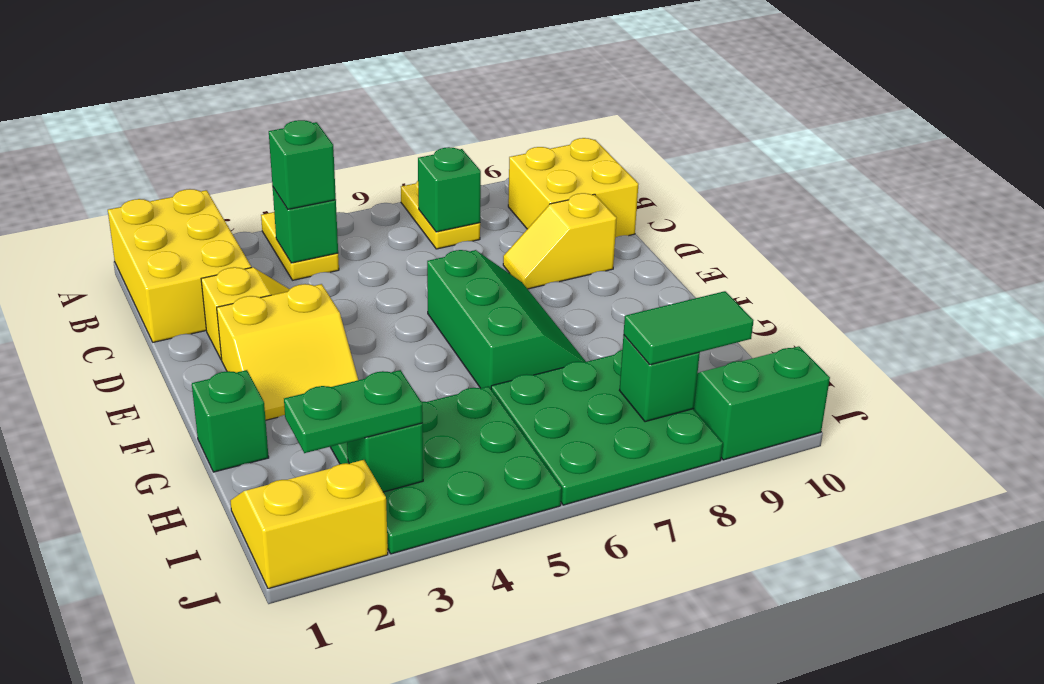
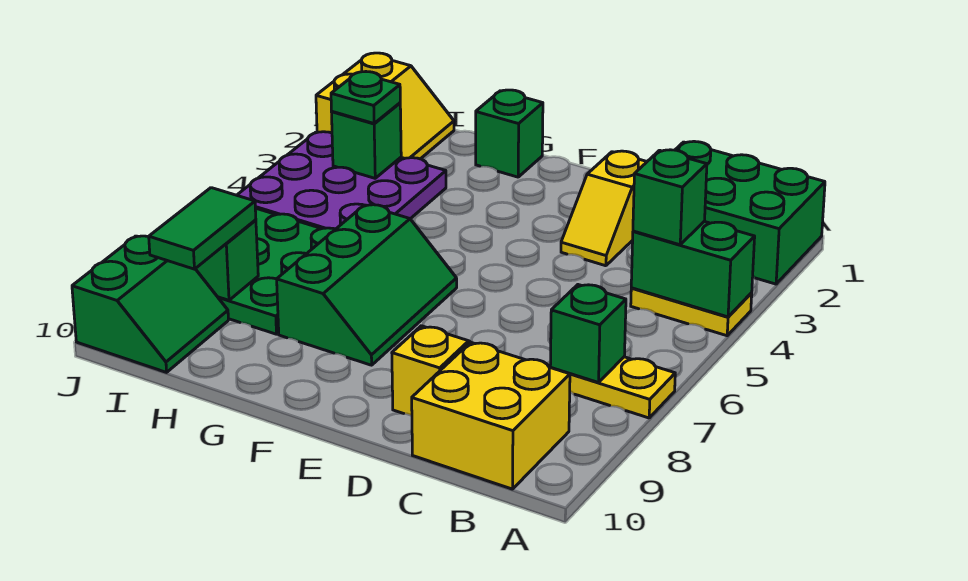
yellow brick A1:C2 level 1 -> green brick A1:C2 level 1
green brick B4 level 2 -> green brick A4:B4 level 2
yellow slope E2:F3 level 1 top E -> none
green slope E6:G7 level 1 top 6 -> green slope F6:G8 level 1 top G
green plate H3:J5 level 1 -> purple plate H3:J5 level 1
green plate I2:I3 level 3 -> green plate I3 level 3

